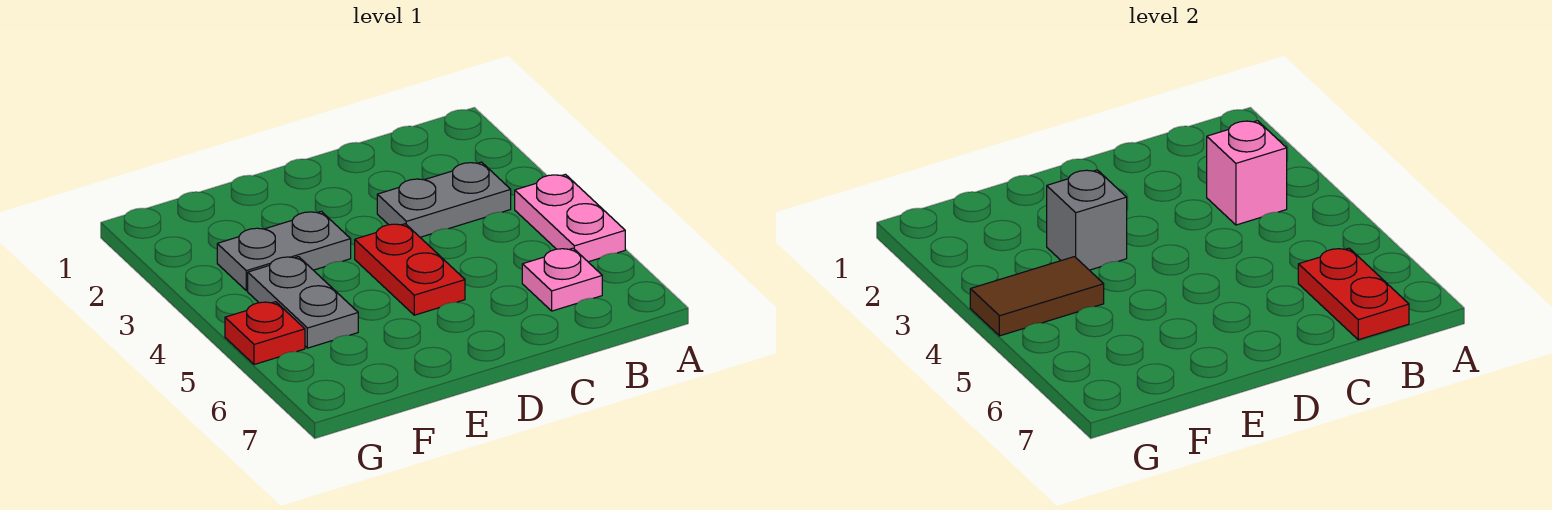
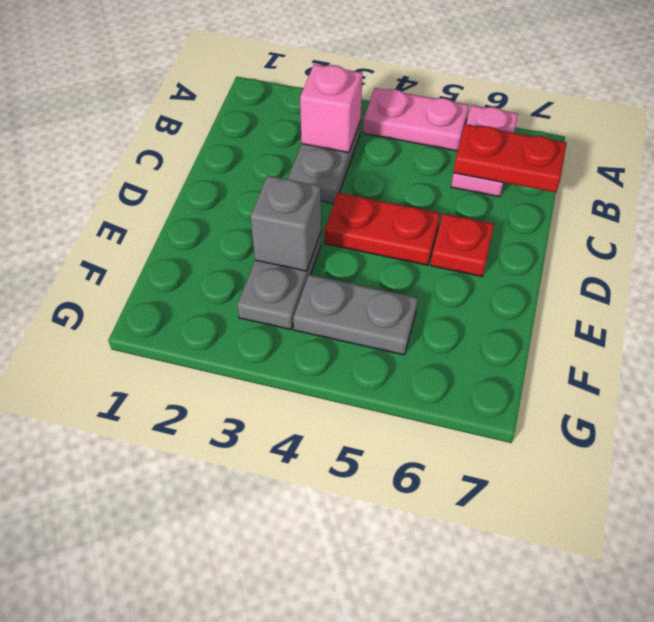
pink plate B6 level 1 -> pink plate A6:B6 level 1
brown tile F4:G4 level 2 -> none
red plate G5 level 1 -> red plate D6 level 1

